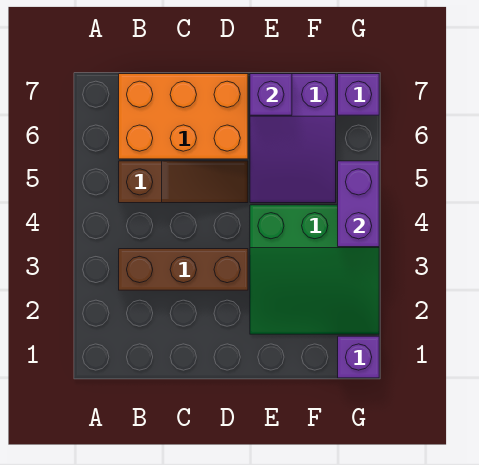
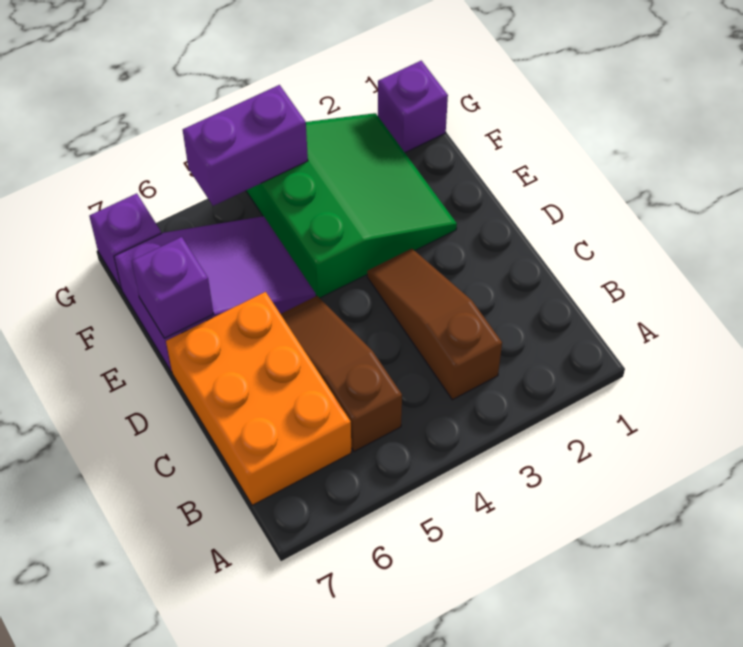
brown brick B3:D3 level 1 -> brown slope B3:D3 level 1 top B

